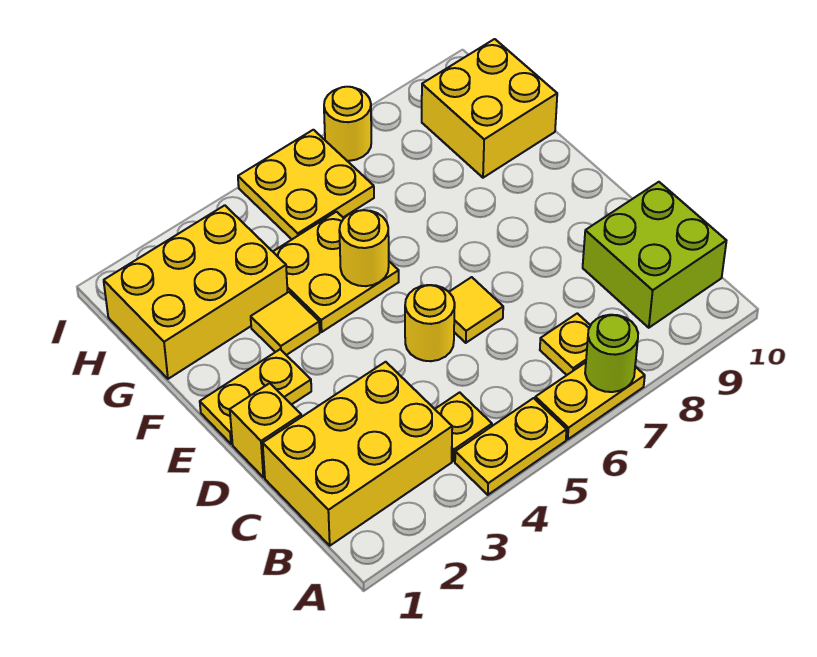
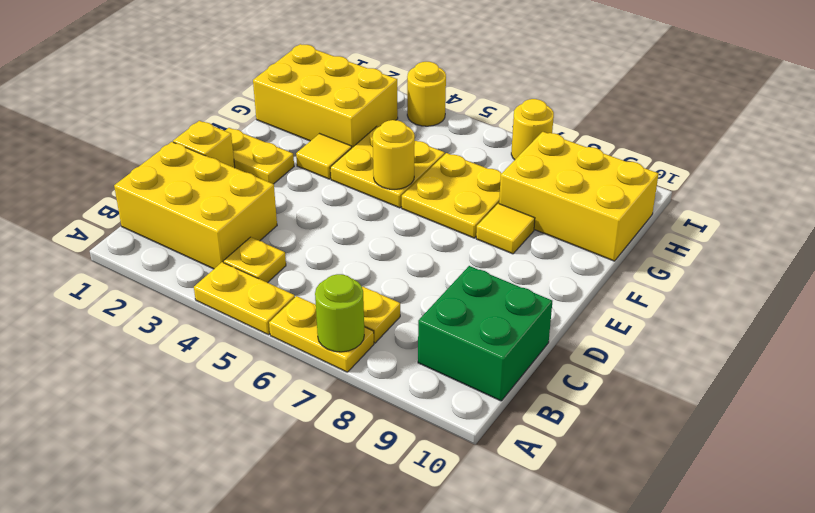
lime brick B9:C10 level 1 -> green brick B9:C10 level 1
yellow round brick D5 level 1 -> yellow round brick I4 level 1
yellow tile D6 level 1 -> yellow tile F8 level 1
yellow brick G9:H10 level 1 -> yellow brick G8:H10 level 1
yellow plate H5:I6 level 1 -> yellow plate F6:G7 level 1

